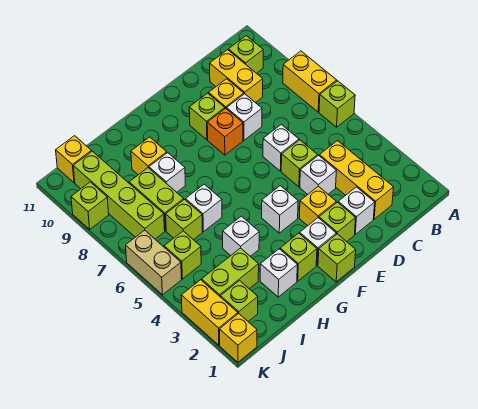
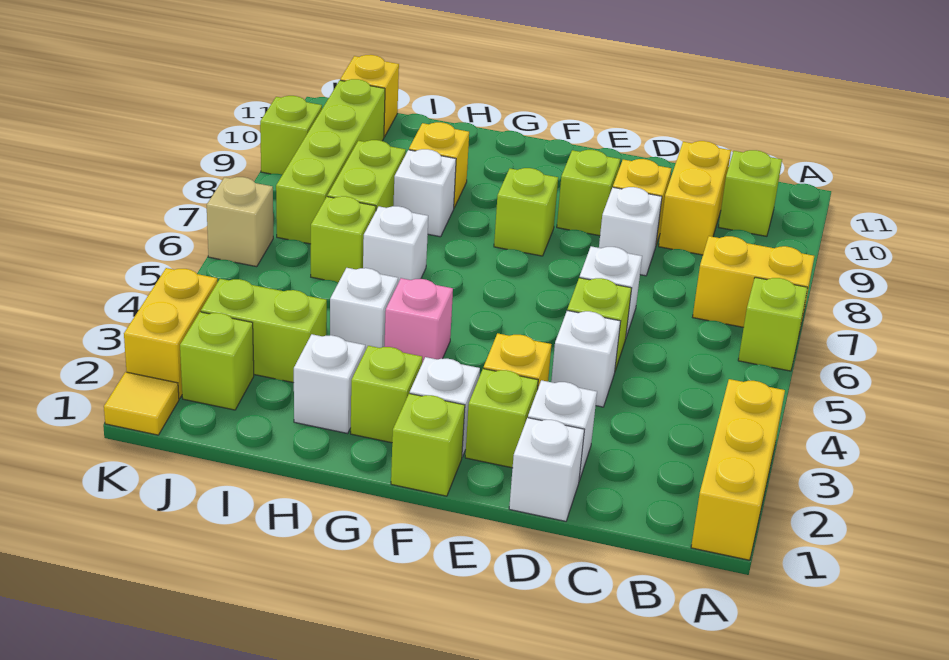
yellow brick A7:A8 level 1 -> yellow brick A7:B7 level 1
yellow brick C2:C4 level 1 -> yellow brick A1:A3 level 1
orange brick E8 level 1 -> none
white brick F4 level 1 -> white brick D1 level 1
none -> pink brick G4 level 1
lime brick J5 level 1 -> lime brick F8 level 1
yellow brick K1 level 1 -> yellow tile K1 level 1
tan brick K5:K6 level 1 -> tan brick K6 level 1

